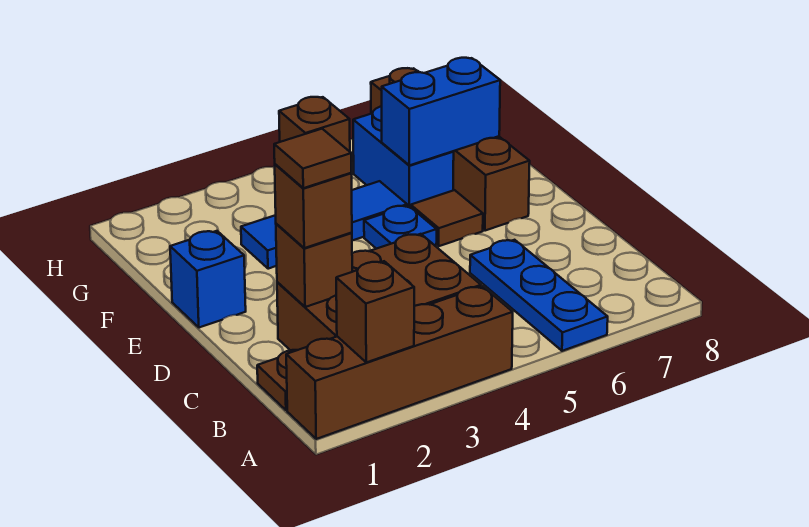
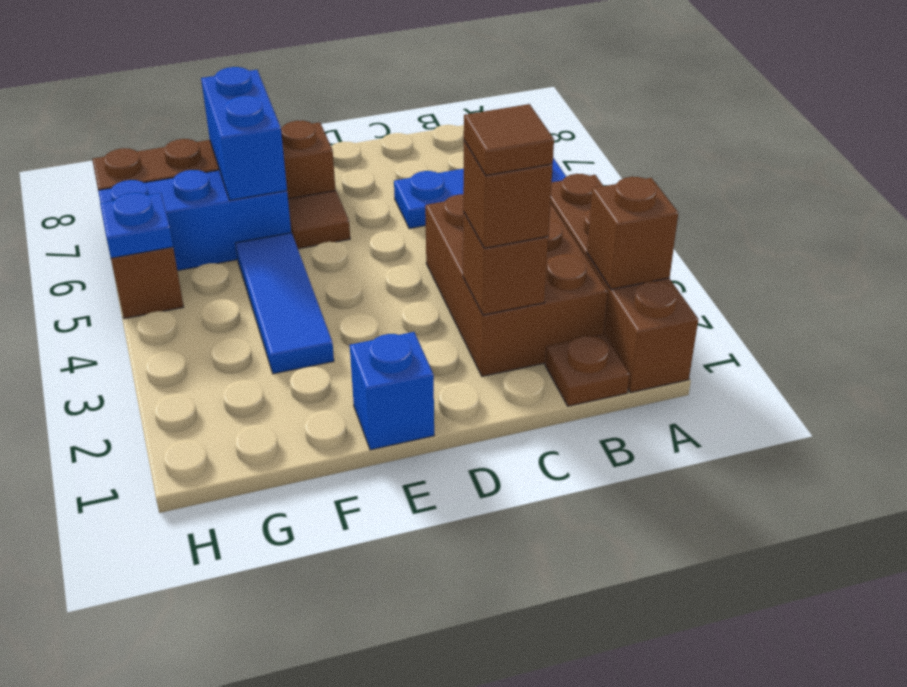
blue plate E5 level 1 -> blue plate H5 level 2
blue brick F6:G6 level 1 -> blue brick F6:H6 level 1

